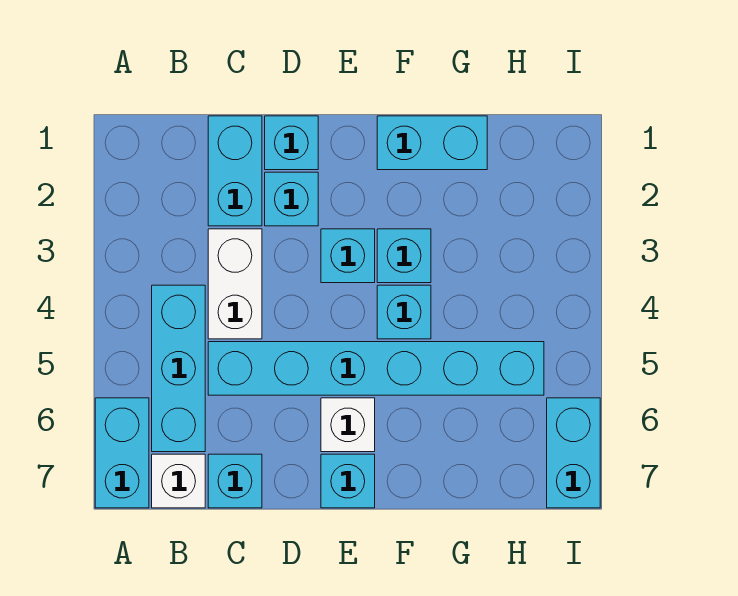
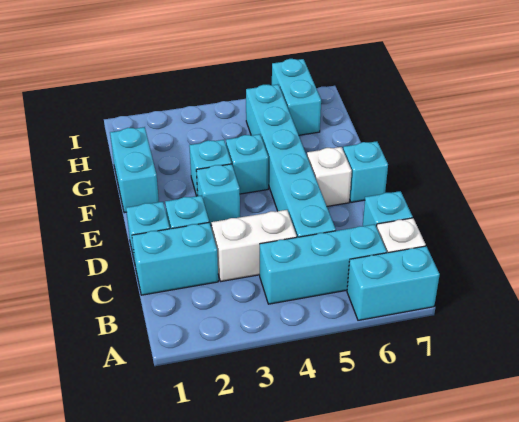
cyan brick I6:I7 level 1 -> cyan brick H6:I6 level 1

